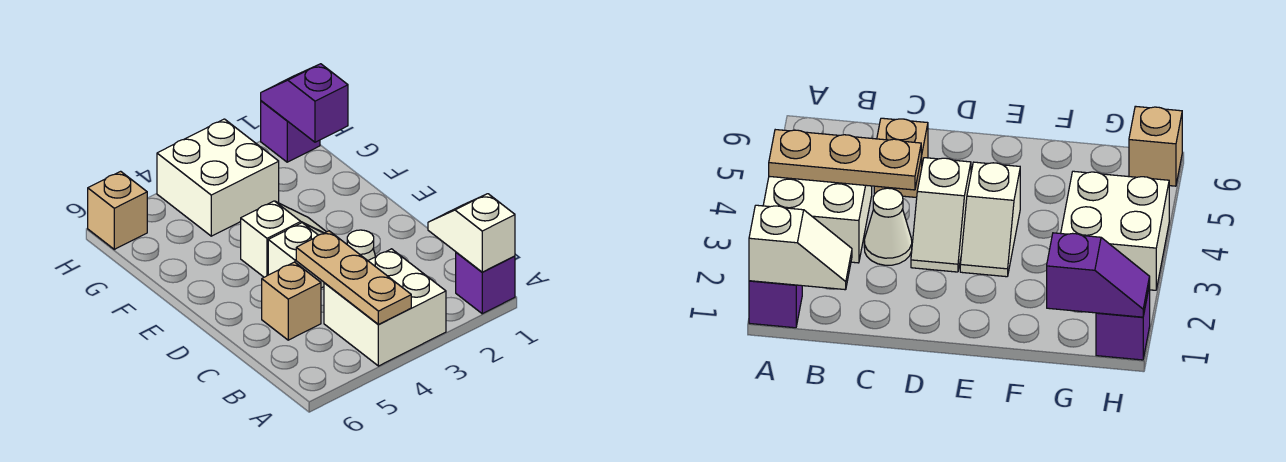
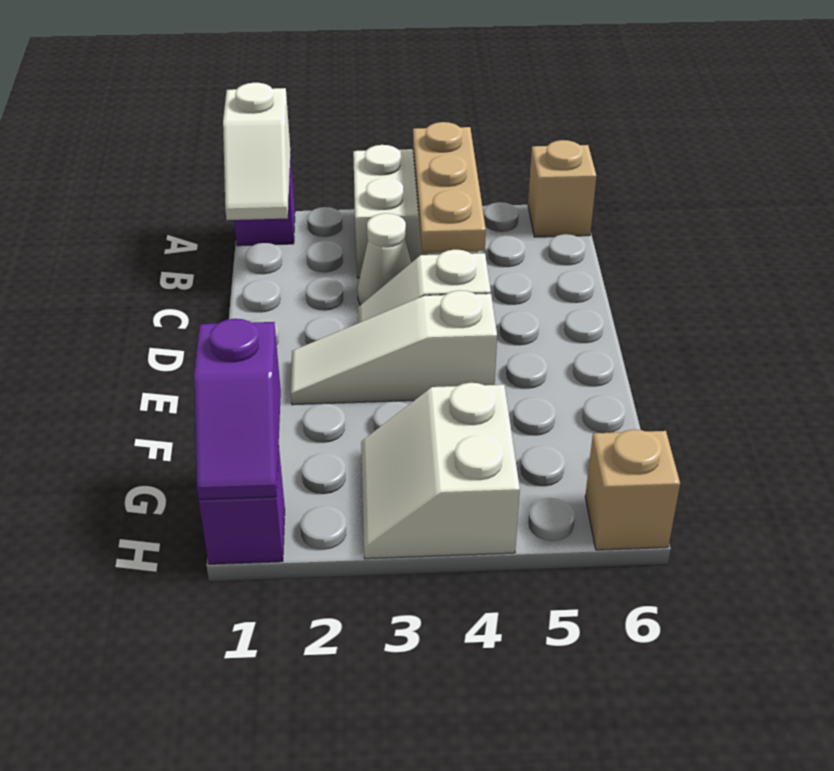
tan brick C5 level 1 -> tan brick A6 level 1
white slope E3:E4 level 1 top 4 -> white slope E2:E4 level 1 top 4
white brick G3:H4 level 1 -> white slope G3:H4 level 1 top 4

